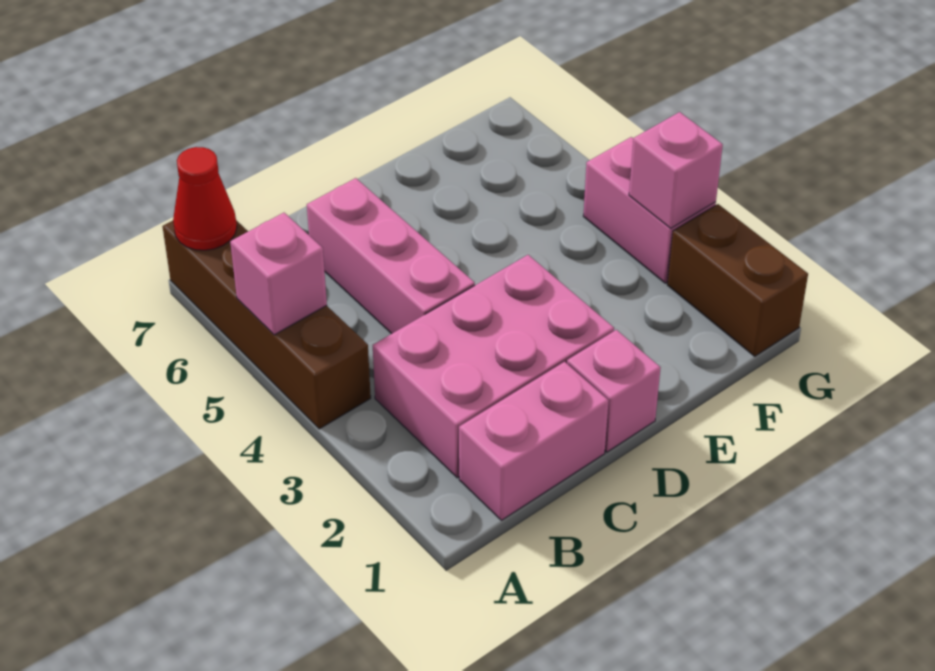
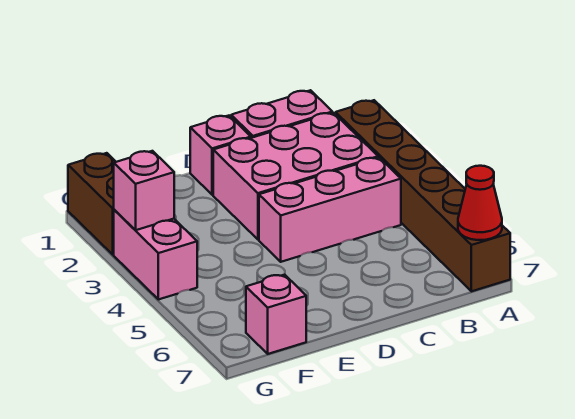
brown brick A4:A7 level 1 -> brown brick A2:A7 level 1
pink brick A5 level 2 -> pink brick F7 level 1
pink brick C4:C6 level 1 -> pink brick B4:D4 level 1

